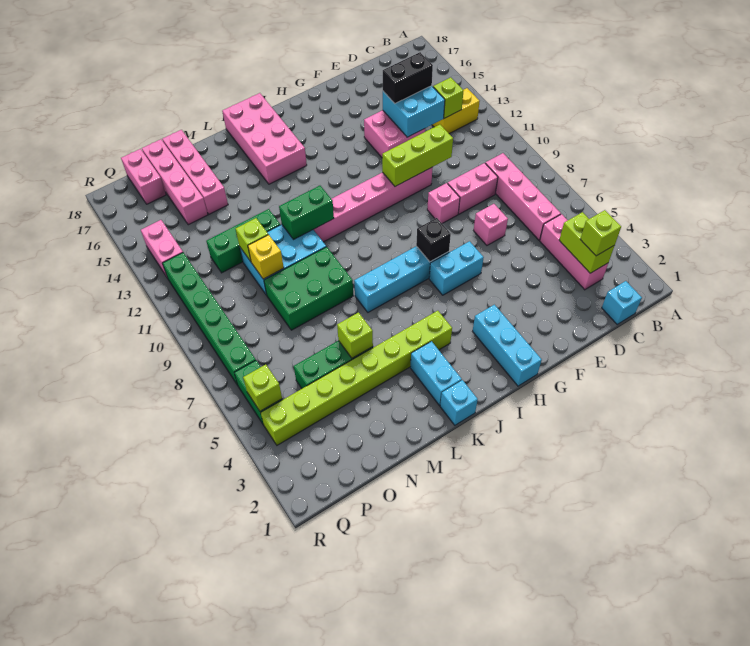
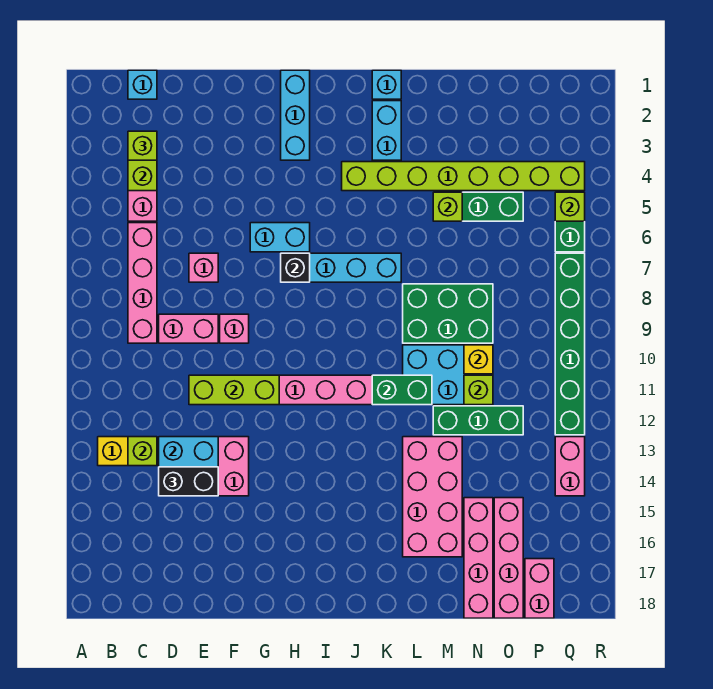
pink brick J15:K18 level 1 -> pink brick L13:M16 level 1

